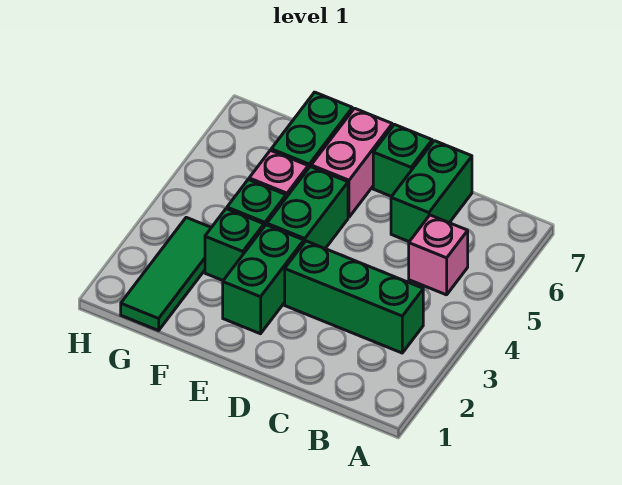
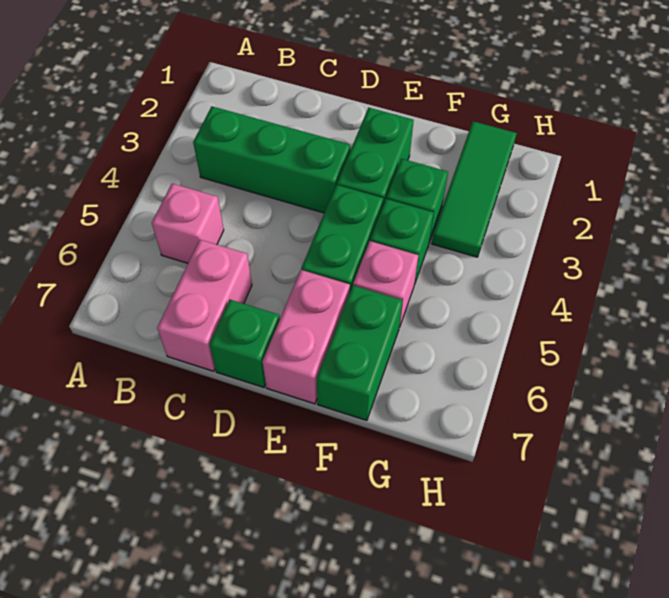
green brick C6:C7 level 1 -> pink brick C6:C7 level 1

